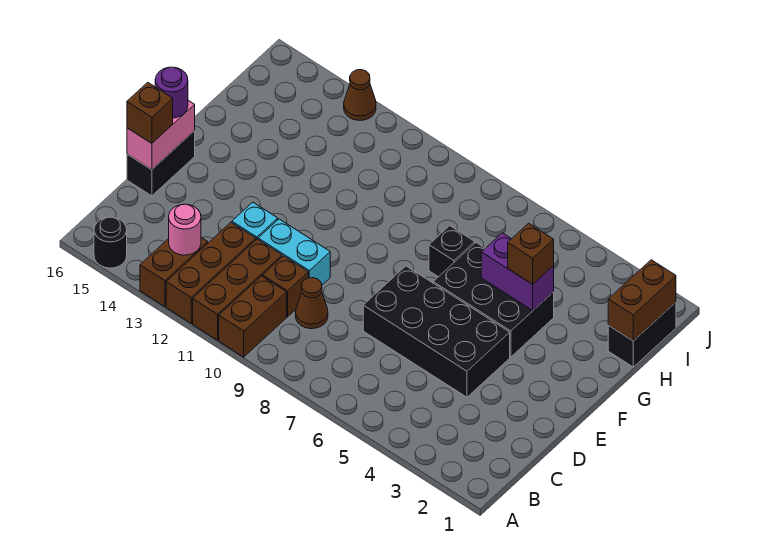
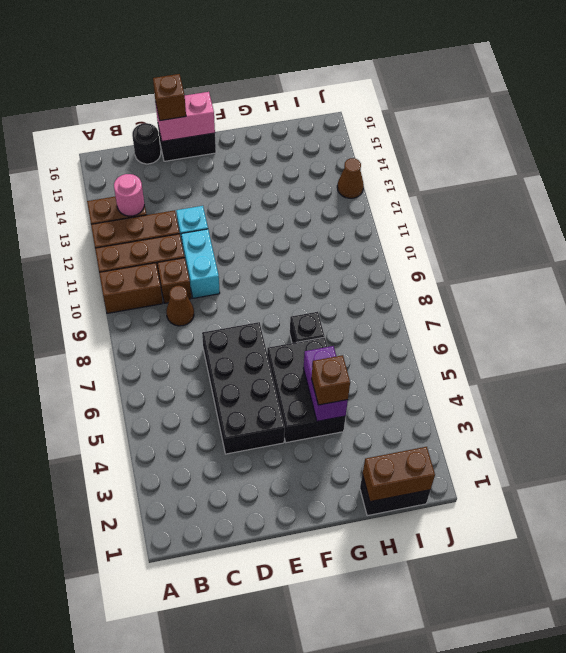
black round brick A15 level 1 -> black round brick C16 level 1
purple round brick E16 level 3 -> none

